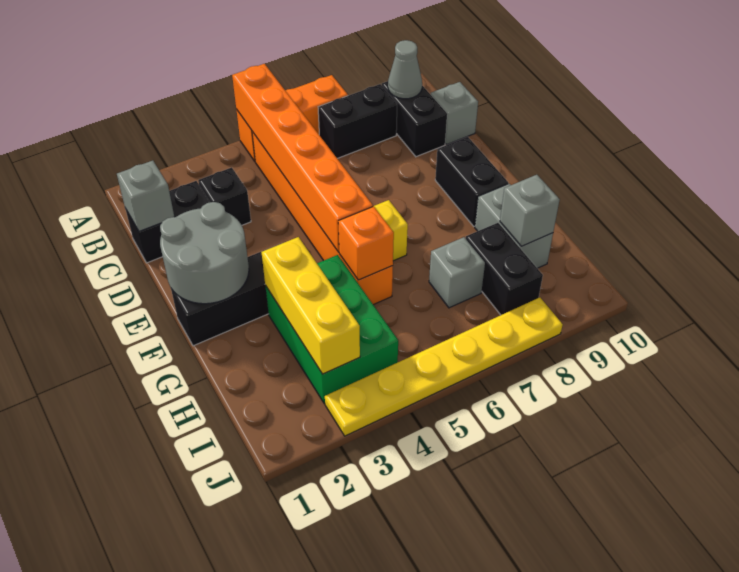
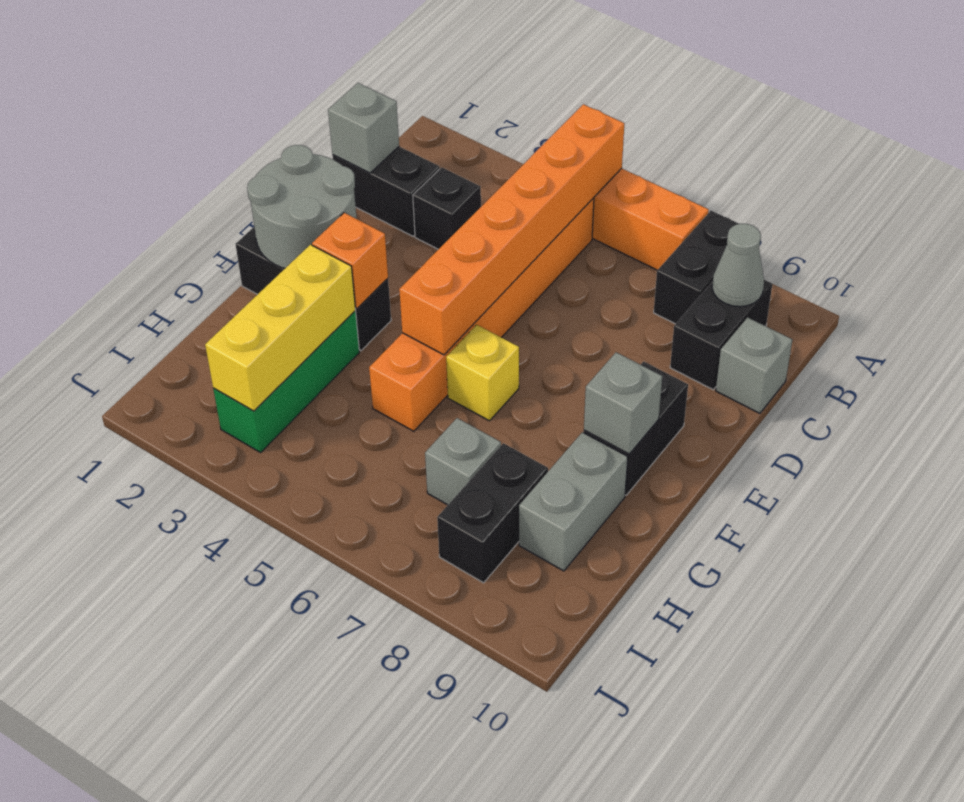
black brick B7:B8 level 1 -> black brick A8:B8 level 1
green brick G3:I4 level 1 -> green brick G3:I3 level 1
orange brick G5 level 2 -> orange brick F3 level 2
grey brick H9 level 2 -> grey brick F9 level 2
yellow plate J3:J8 level 1 -> none

